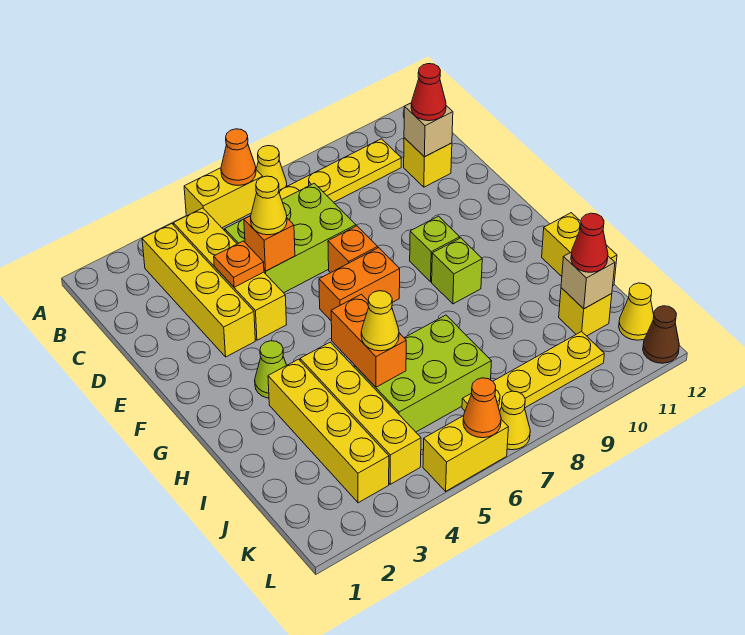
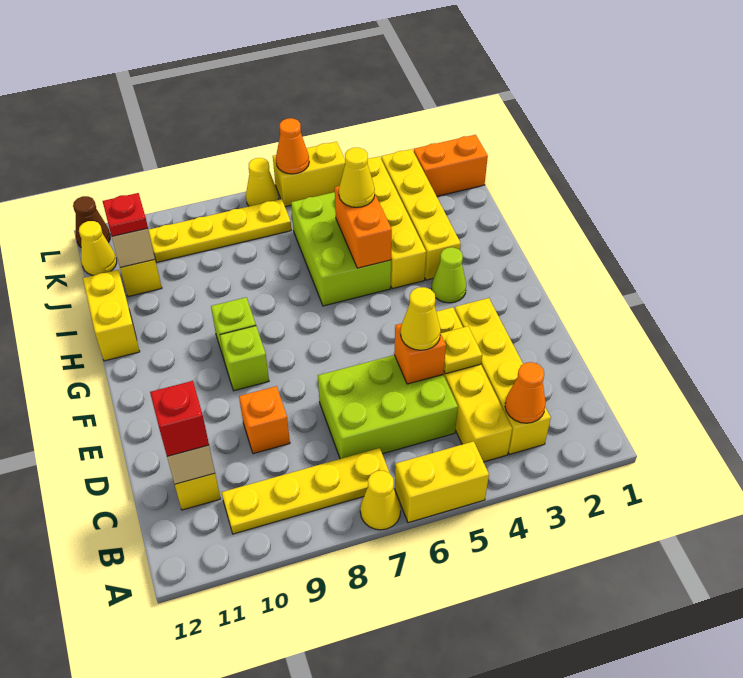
orange cone A6 level 2 -> orange cone B3 level 2
red cone C11 level 3 -> red brick C11 level 3
orange plate D4 level 2 -> yellow plate D4 level 2
orange brick E7 level 1 -> orange brick D9 level 1
orange brick F6:F7 level 1 -> orange brick K1:K2 level 1
lime brick I5:J7 level 1 -> lime brick H5:J6 level 1
red cone J11 level 3 -> red plate J11 level 3

